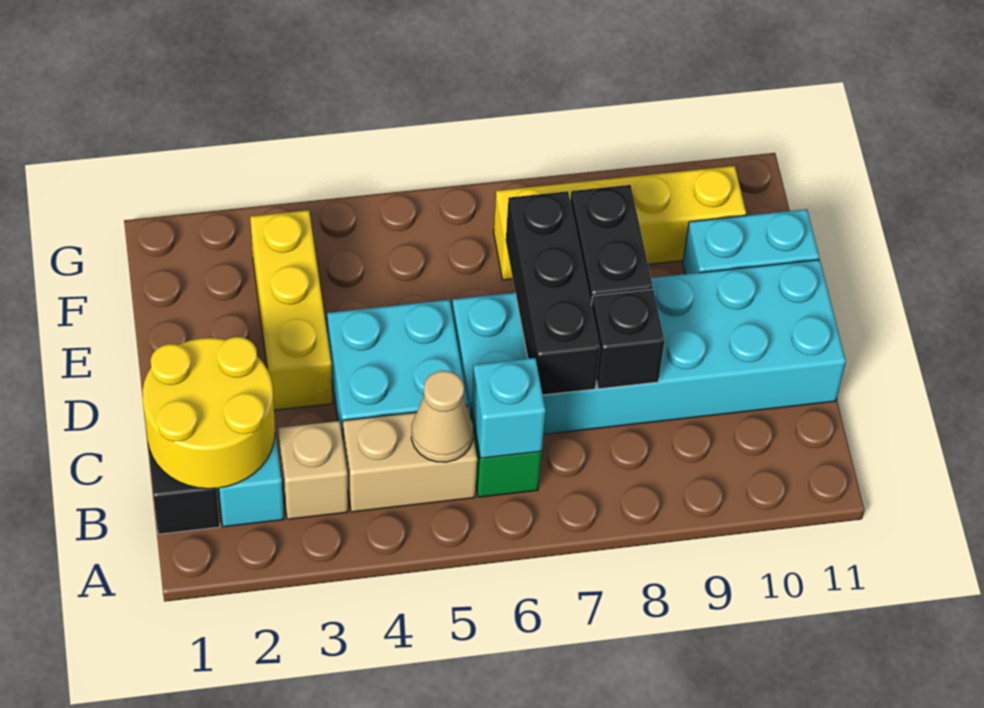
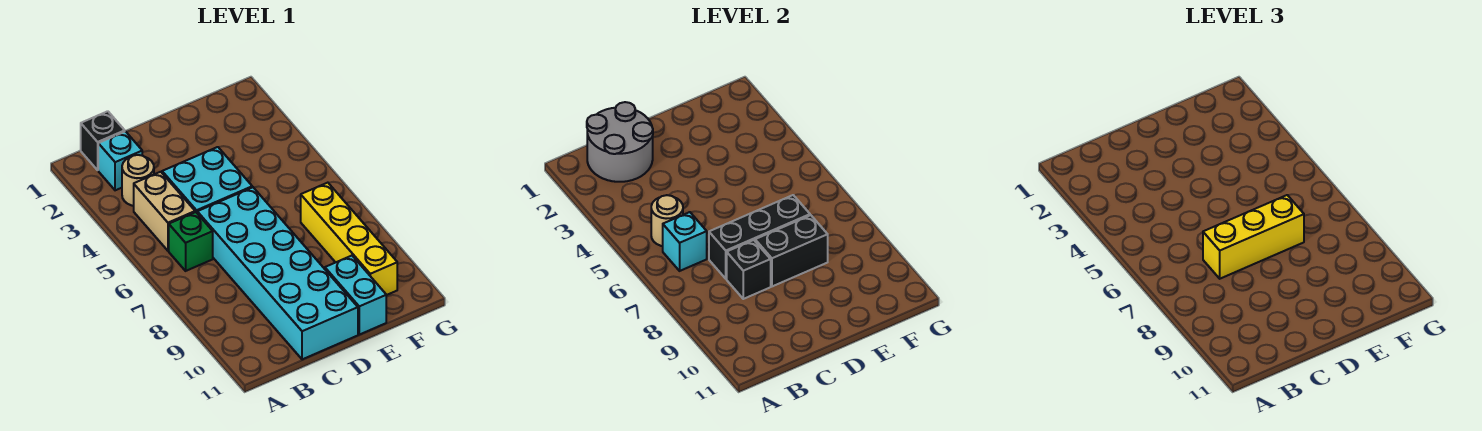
yellow round brick B1:C2 level 2 -> grey round brick B1:C2 level 2
tan brick B3 level 1 -> tan round brick B3 level 1
tan cone B5 level 2 -> tan round brick B5 level 2
yellow brick D3:F3 level 1 -> yellow brick C7:E7 level 3

